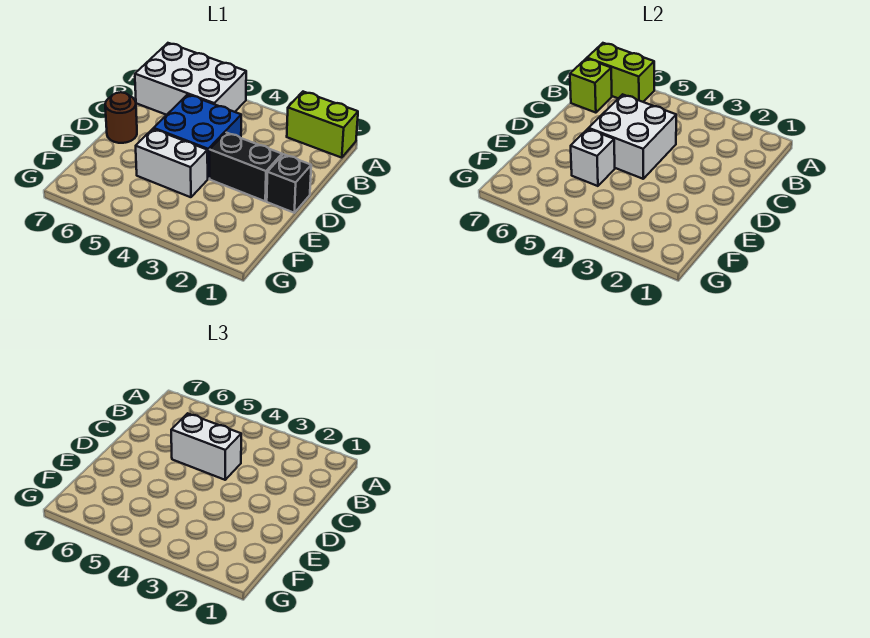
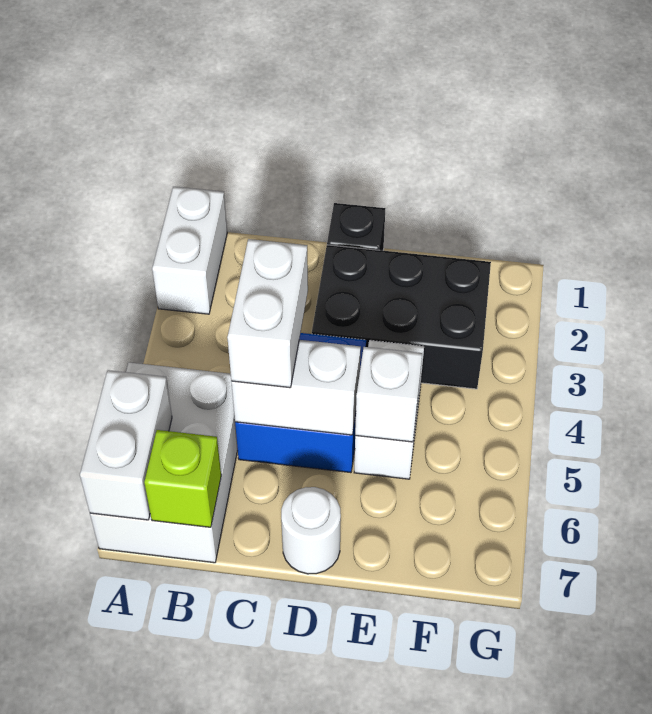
lime brick A1:A2 level 1 -> white brick A1:A2 level 1
lime brick A6:A7 level 2 -> white brick A6:A7 level 2
white brick C4:D5 level 2 -> white brick C5:D5 level 2
black brick D2:D3 level 1 -> black brick D2:F3 level 1
brown round brick D7 level 1 -> white round brick D7 level 1

